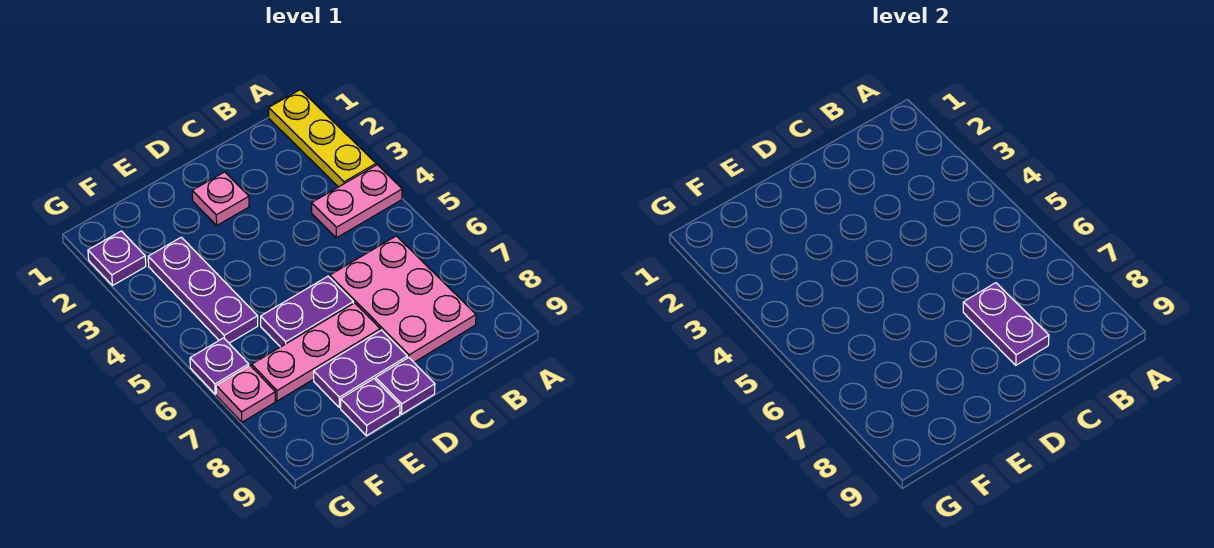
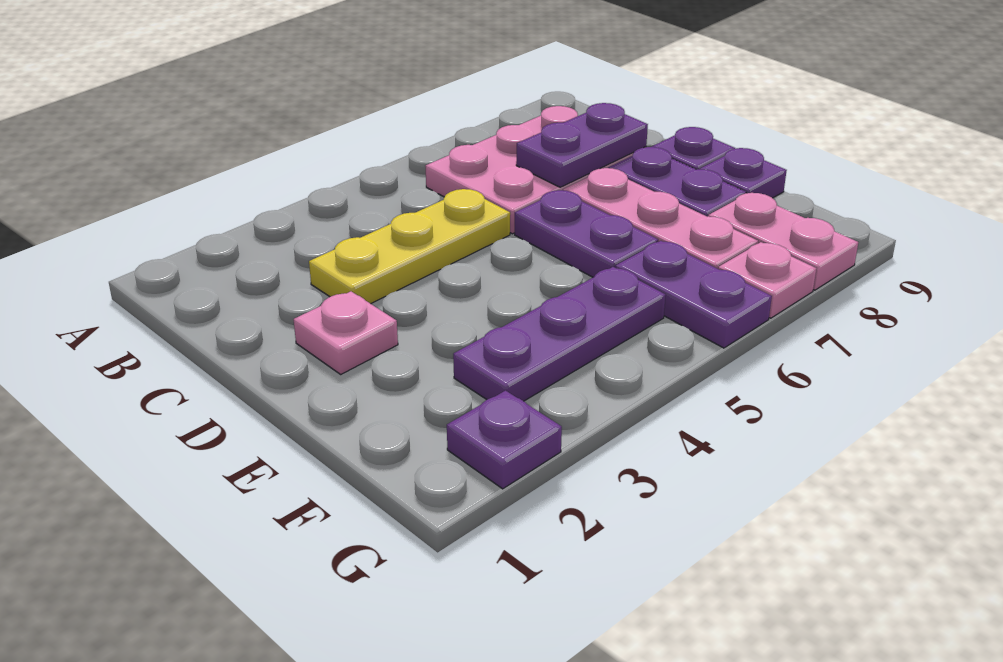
yellow plate A1:A3 level 1 -> yellow plate C3:C5 level 1
pink plate A4:B4 level 1 -> pink plate F8:G8 level 1
purple plate G6 level 1 -> purple plate F6:G6 level 1

